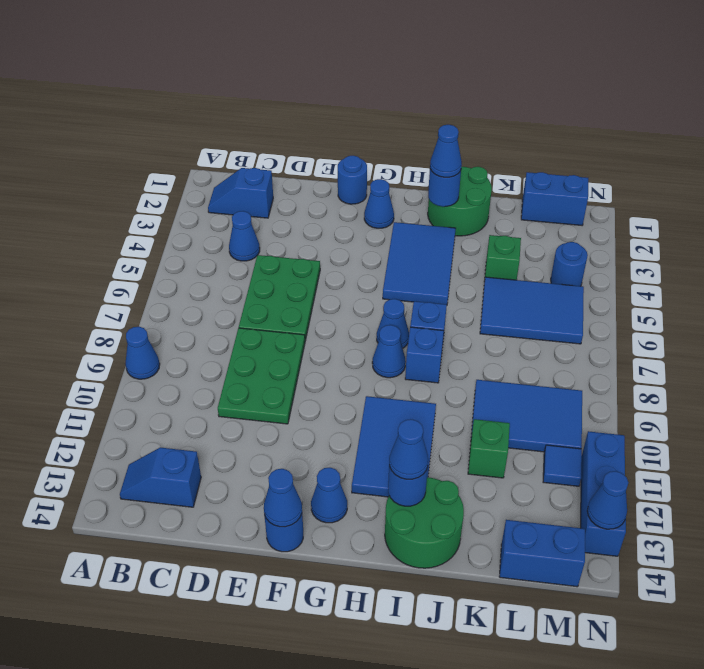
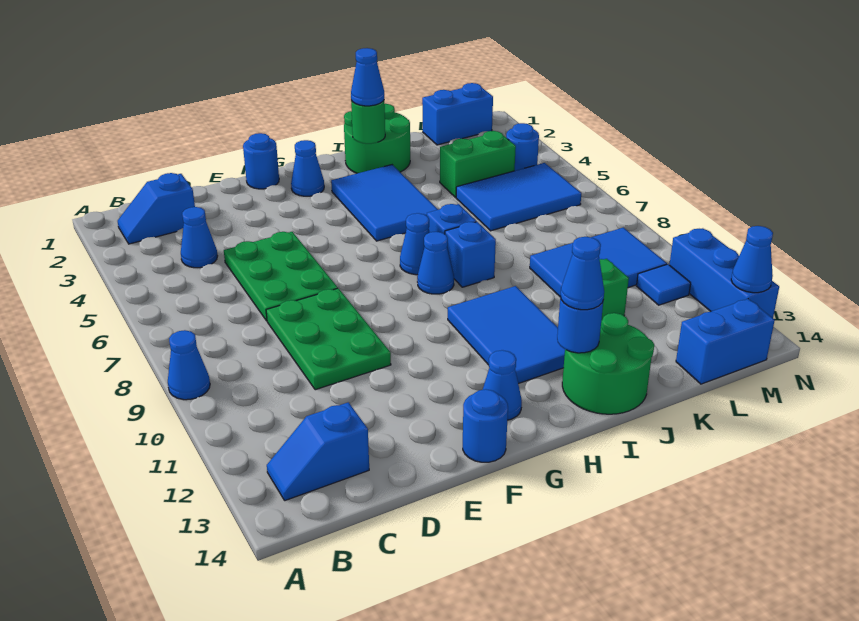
blue cone F14 level 2 -> none
blue round brick I2 level 2 -> green round brick I2 level 2
green brick K4 level 1 -> green brick K4:L4 level 1

